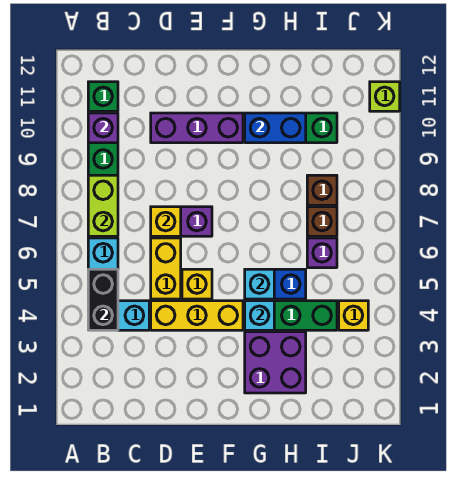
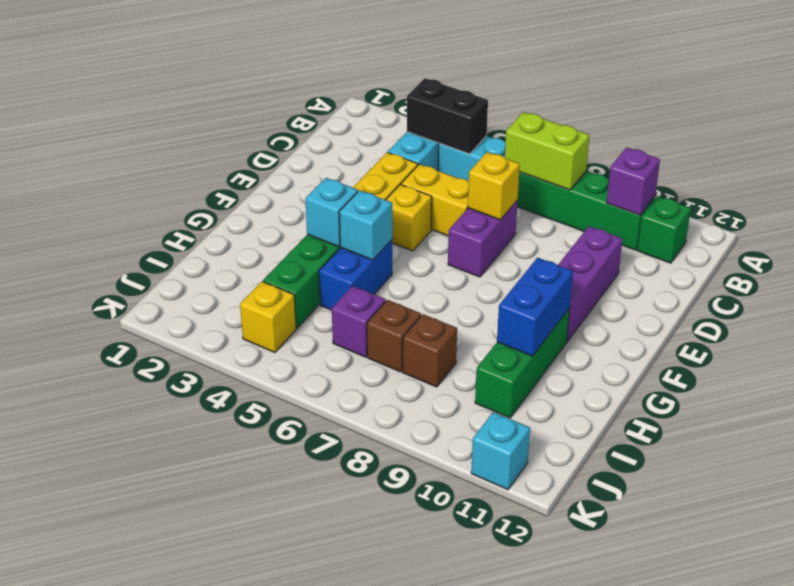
purple brick G2:H3 level 1 -> none
lime brick K11 level 1 -> cyan brick K11 level 1

